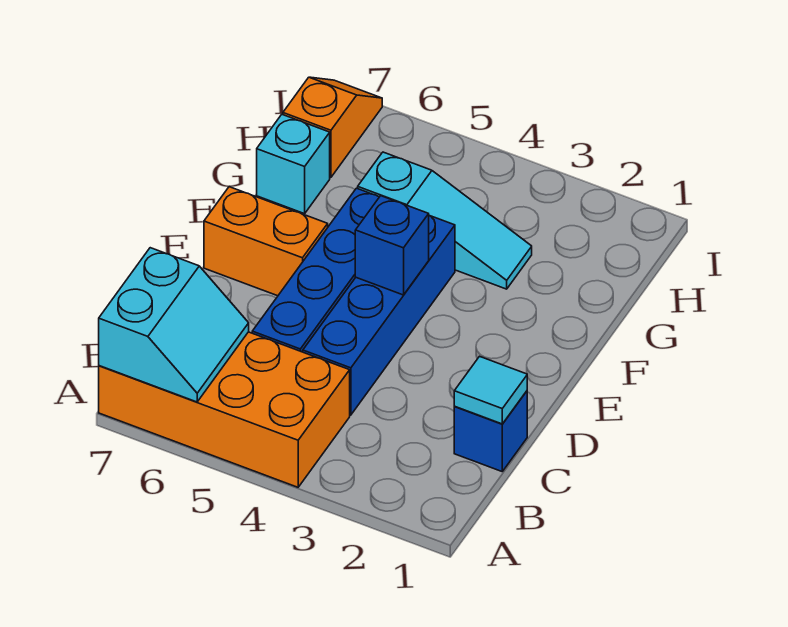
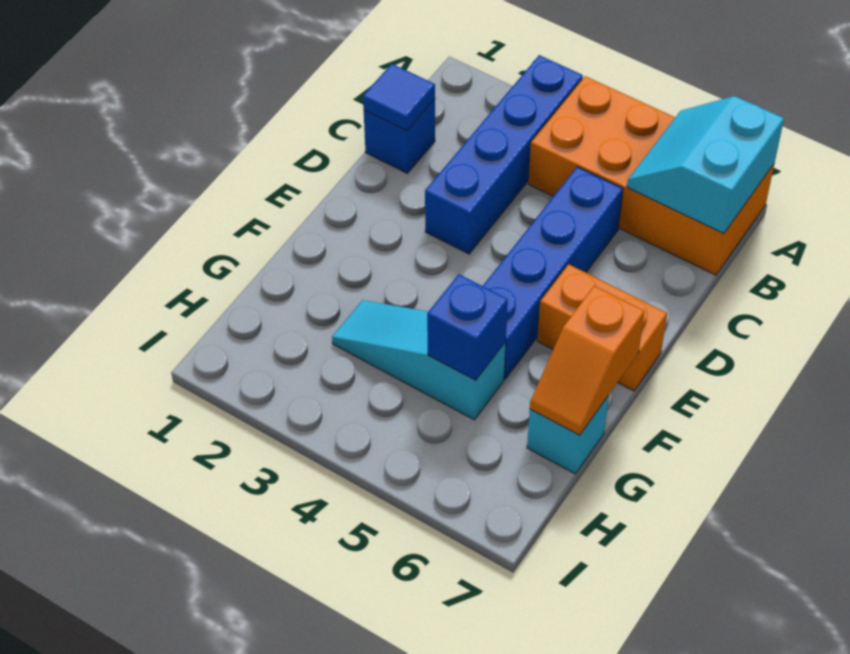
cyan tile C1 level 2 -> blue tile C1 level 2
blue brick C4:F4 level 1 -> blue brick A3:D3 level 1
blue brick E4 level 2 -> blue brick G5 level 2
orange slope H7:I7 level 1 top H -> orange slope F7:G7 level 2 top F

